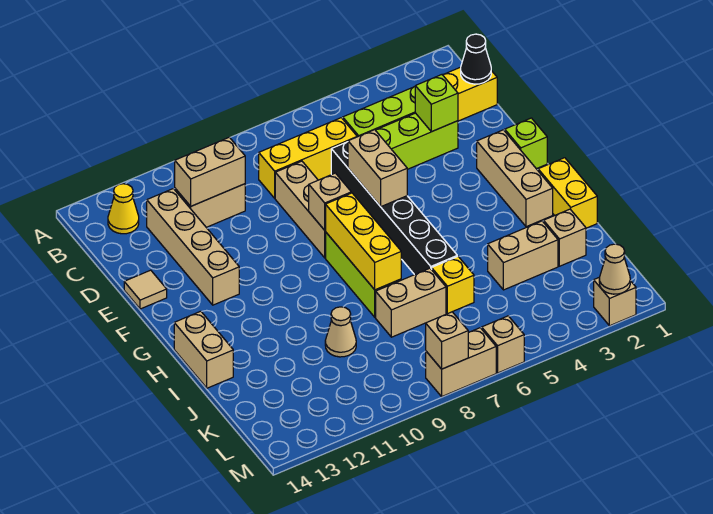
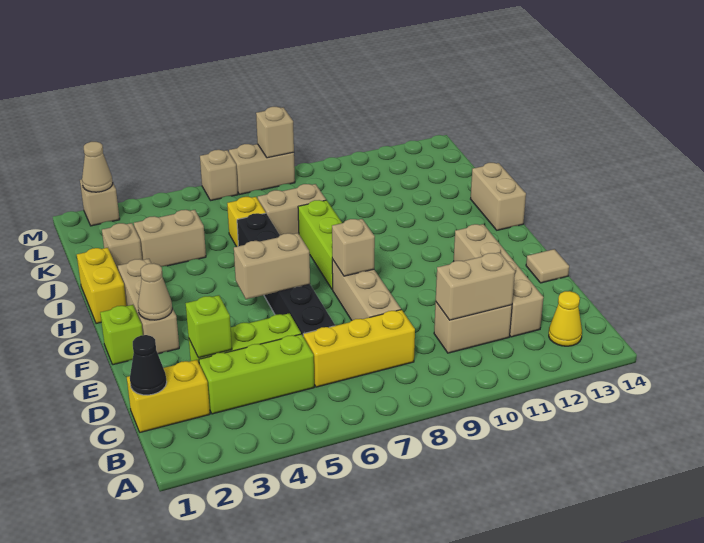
tan brick E6:F6 level 2 -> tan brick F5:F6 level 2
yellow brick G8:I8 level 2 -> none
tan cone J10 level 1 -> tan cone F2 level 2

